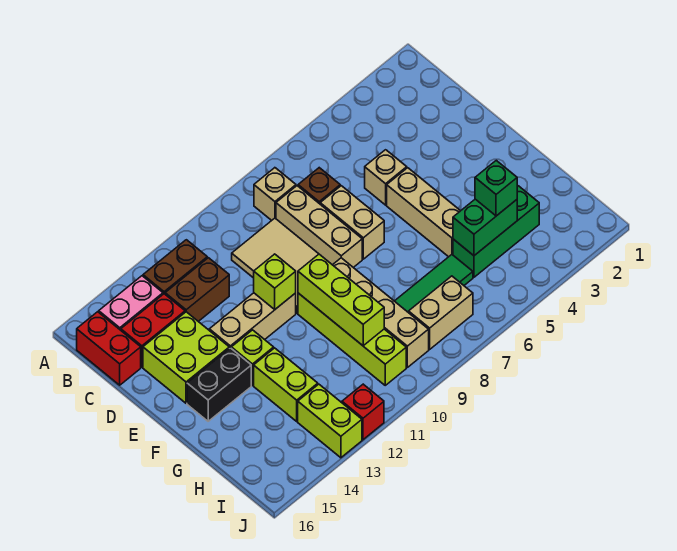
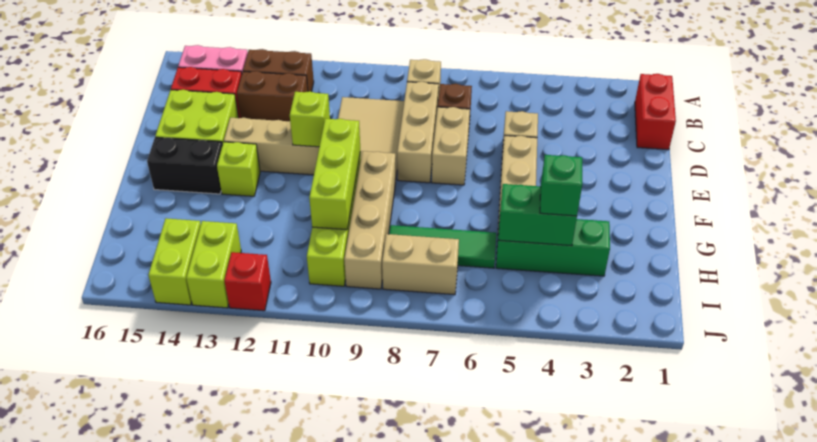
red brick B16:C16 level 1 -> red brick B1:C1 level 1
lime brick G13:H13 level 1 -> lime brick I14:J14 level 1

